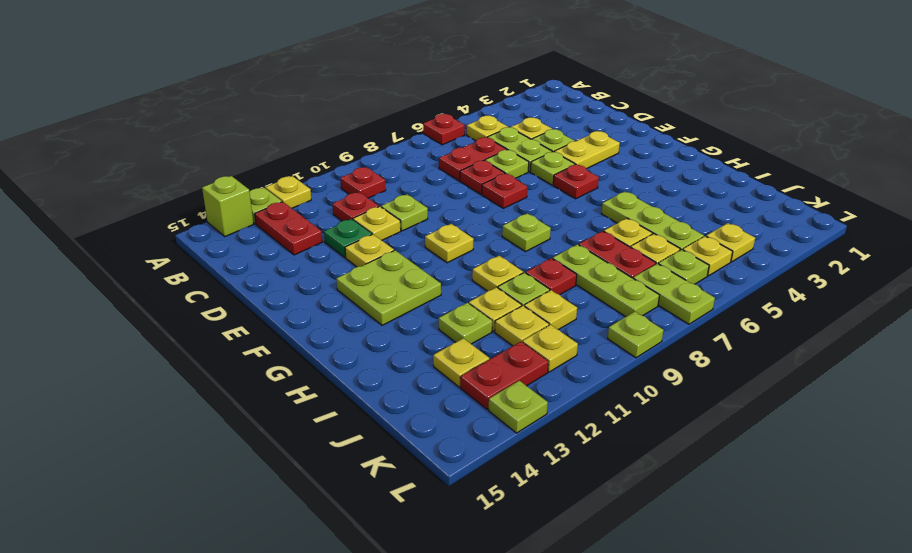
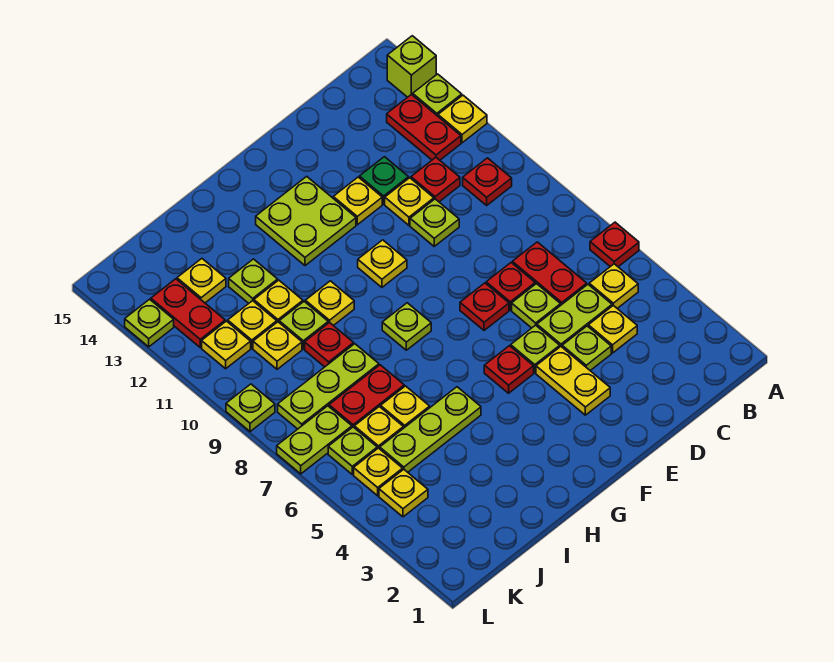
red plate B13:C13 level 1 -> red plate B12:B13 level 1

